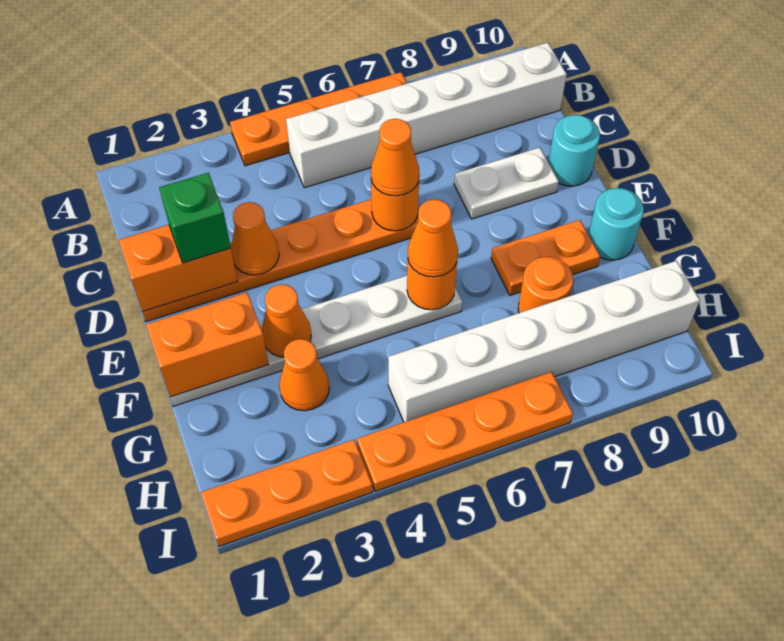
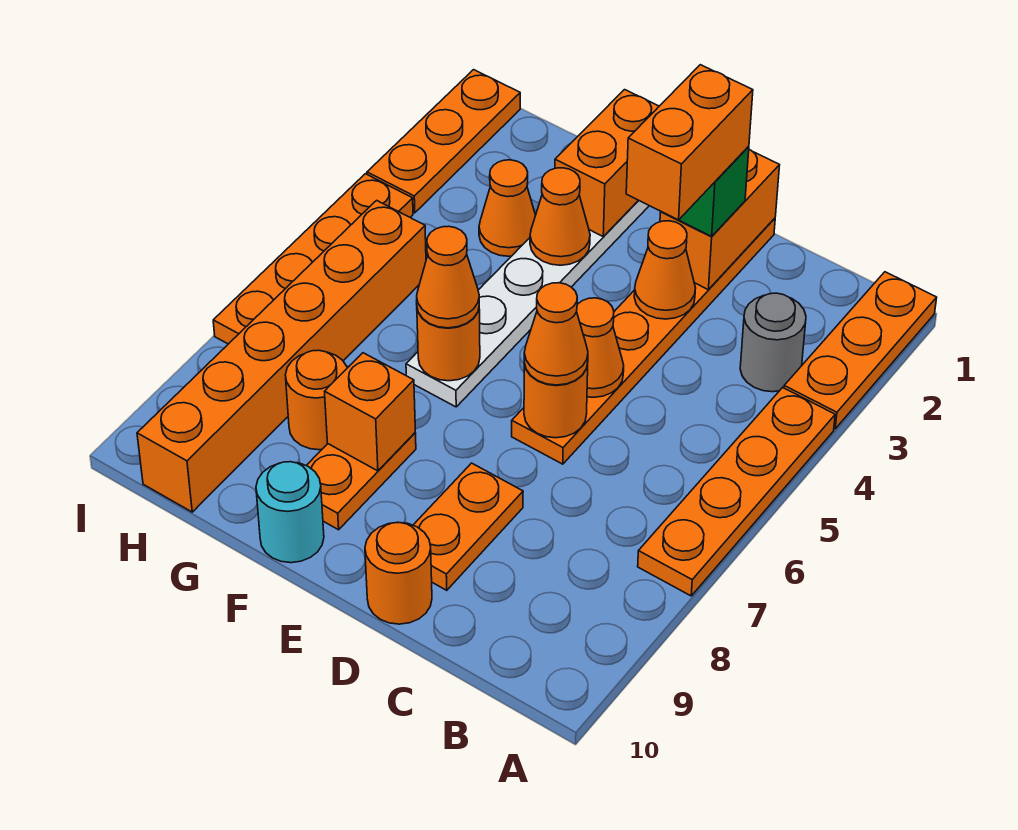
none -> orange plate A1:A3 level 1
none -> grey round brick B3 level 1
white brick B5:B10 level 1 -> none
none -> orange brick D2:D3 level 4
none -> orange cone D5 level 2
white plate D8:D9 level 1 -> orange plate D8:D9 level 1
cyan round brick D10 level 1 -> orange round brick D10 level 1
none -> orange brick F8 level 2
white brick H5:H10 level 1 -> orange brick H5:H10 level 1

